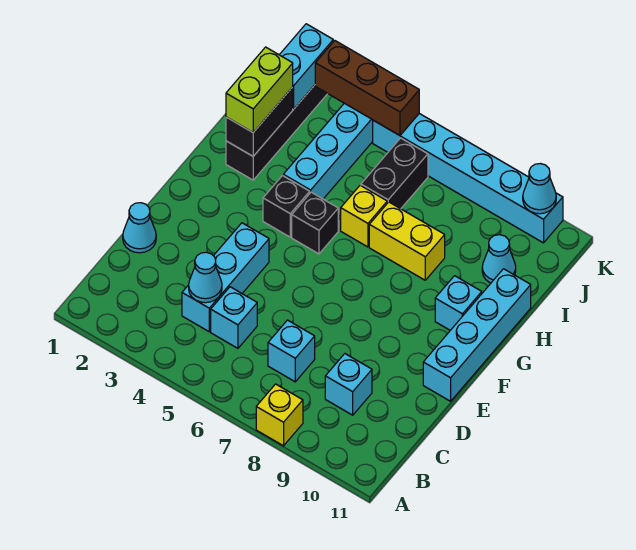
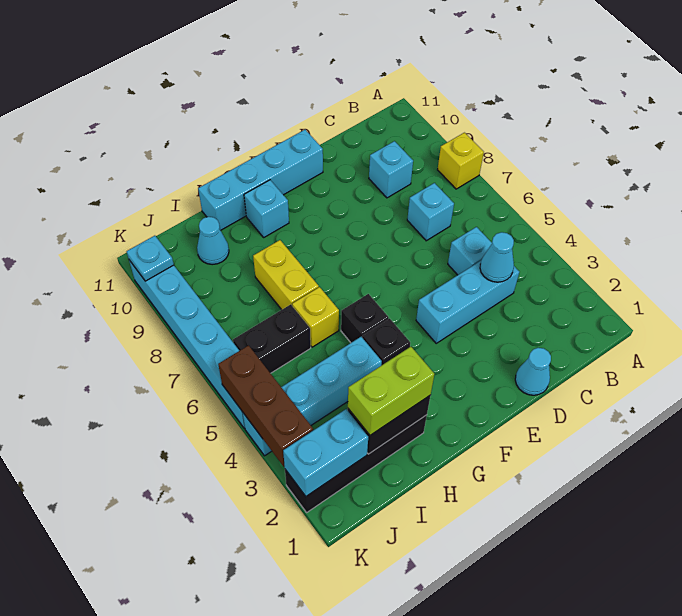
cyan cone K10 level 2 -> cyan plate K10 level 2

